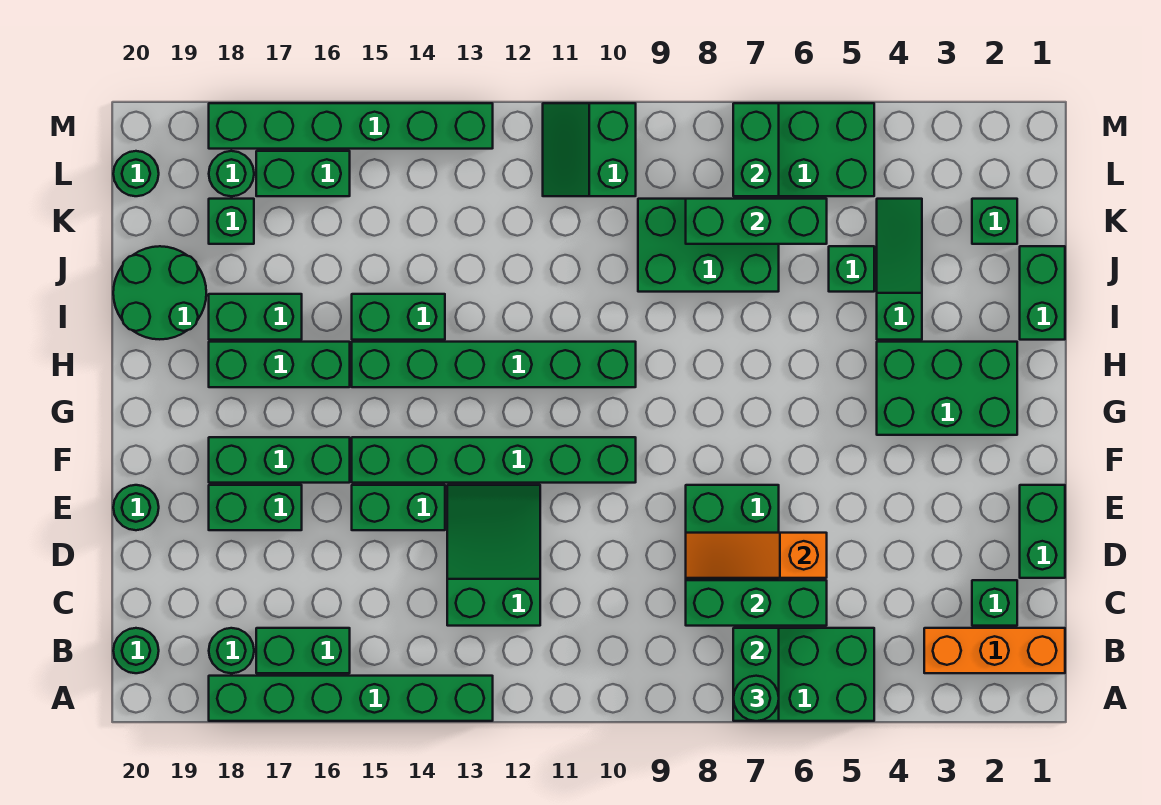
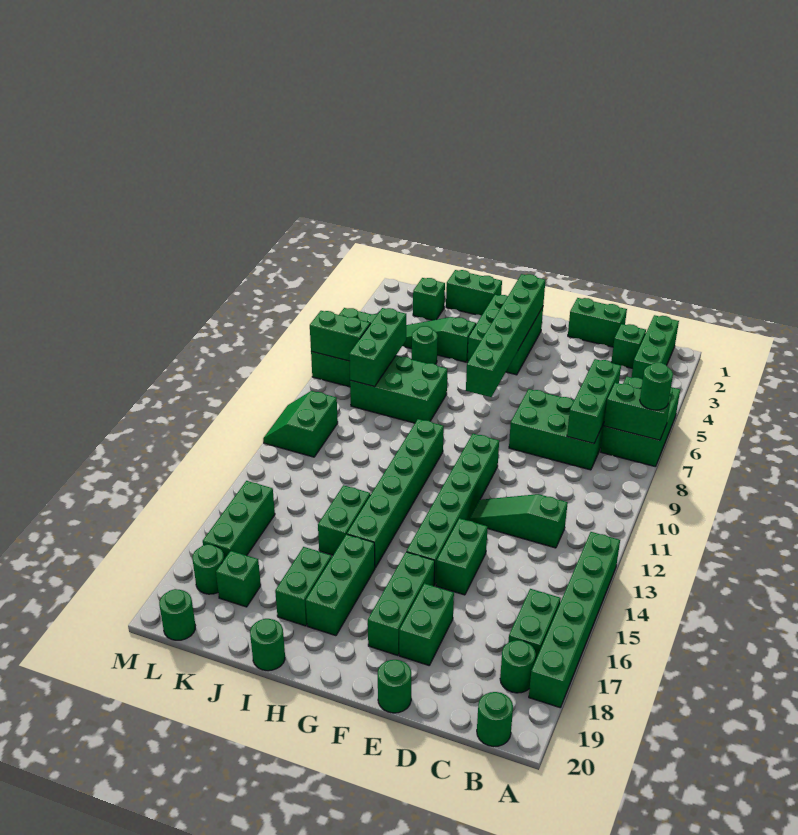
orange brick B1:B3 level 1 -> green brick B1:B3 level 1
green slope C12:E13 level 1 top C -> green slope C12:E12 level 1 top C
orange slope D6:D8 level 2 top 6 -> none
green round brick I19:J20 level 1 -> green round brick I20 level 1
green brick J5 level 1 -> green round brick J5 level 1
green brick J7:K9 level 1 -> green brick I7:K8 level 1
green slope L10:M11 level 1 top 10 -> green slope L10:M11 level 1 top L
green brick L16:L17 level 1 -> green brick L15:L17 level 1
green brick M13:M18 level 1 -> green brick G2:G7 level 2

